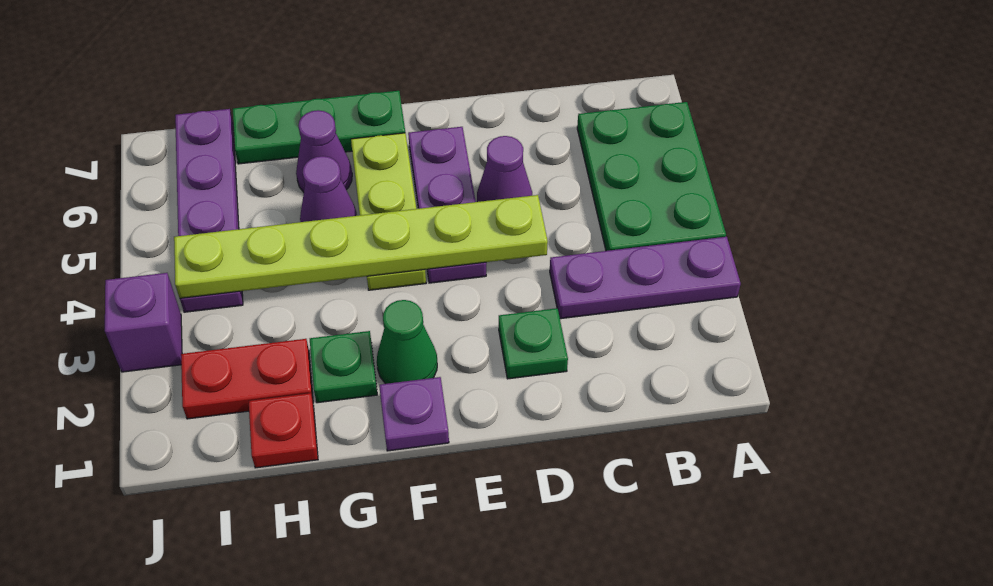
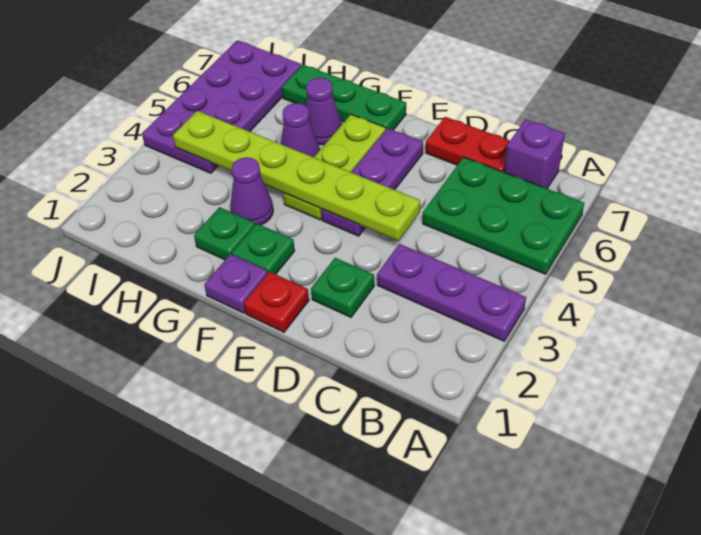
green plate A4:B6 level 1 -> green plate A5:C6 level 1
purple cone D5 level 1 -> purple cone G3 level 1
green cone F2 level 1 -> green plate F2 level 1
red plate H1 level 1 -> red plate E1 level 1
red plate H2:I2 level 1 -> red plate C7:D7 level 1
purple plate I4:I7 level 1 -> purple plate I4:J7 level 1
purple brick J3 level 1 -> purple brick B7 level 1

